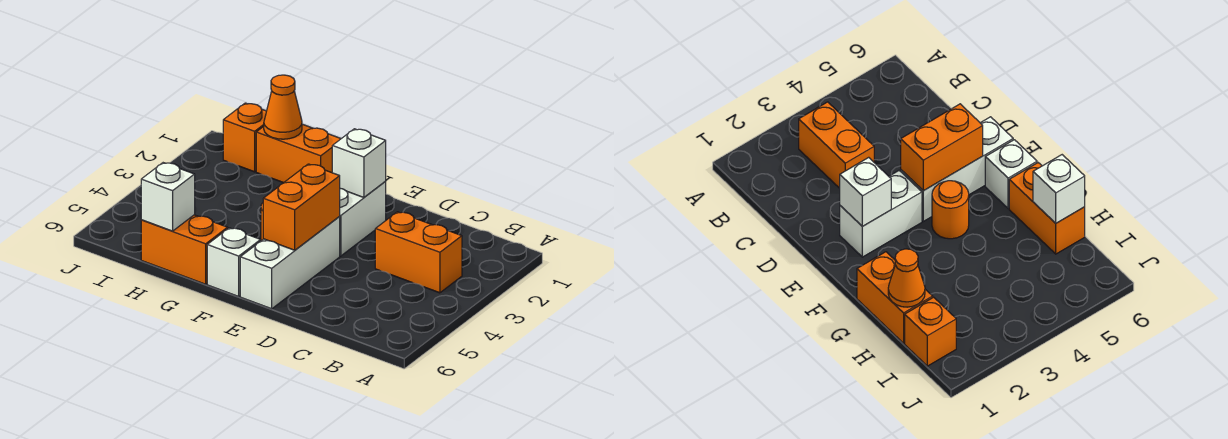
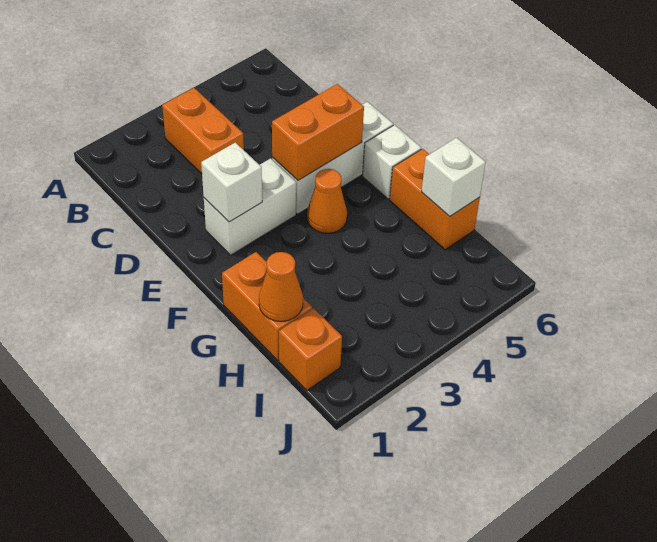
orange round brick F4 level 1 -> orange cone F4 level 1

